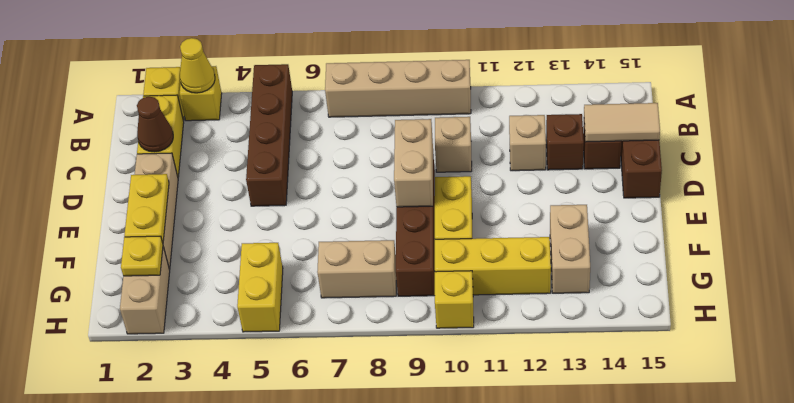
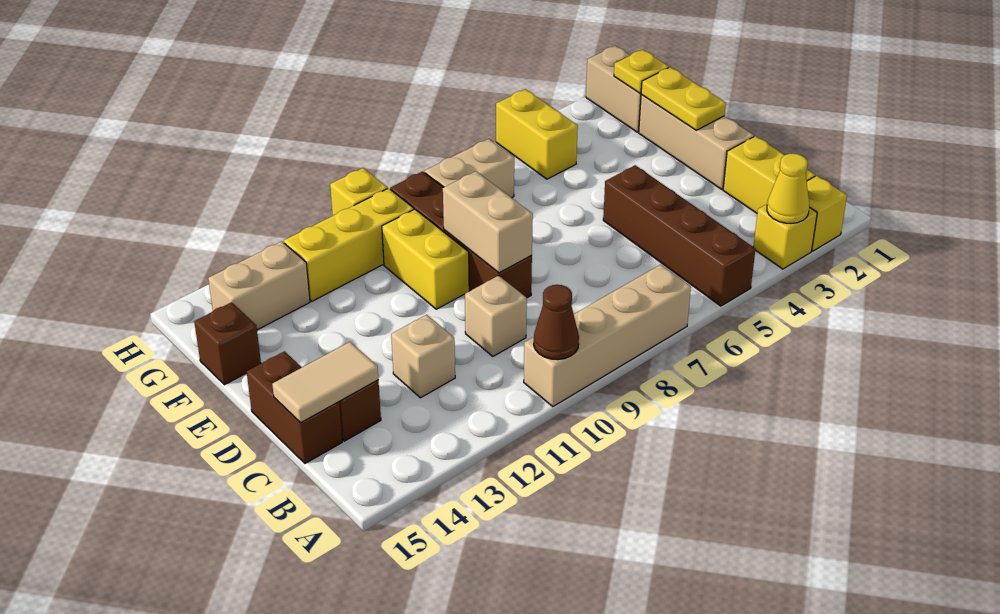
brown cone C2 level 2 -> brown cone A10 level 2
brown brick C13 level 1 -> brown brick F15 level 1
tan brick F13:G13 level 1 -> tan brick G13:G14 level 1

